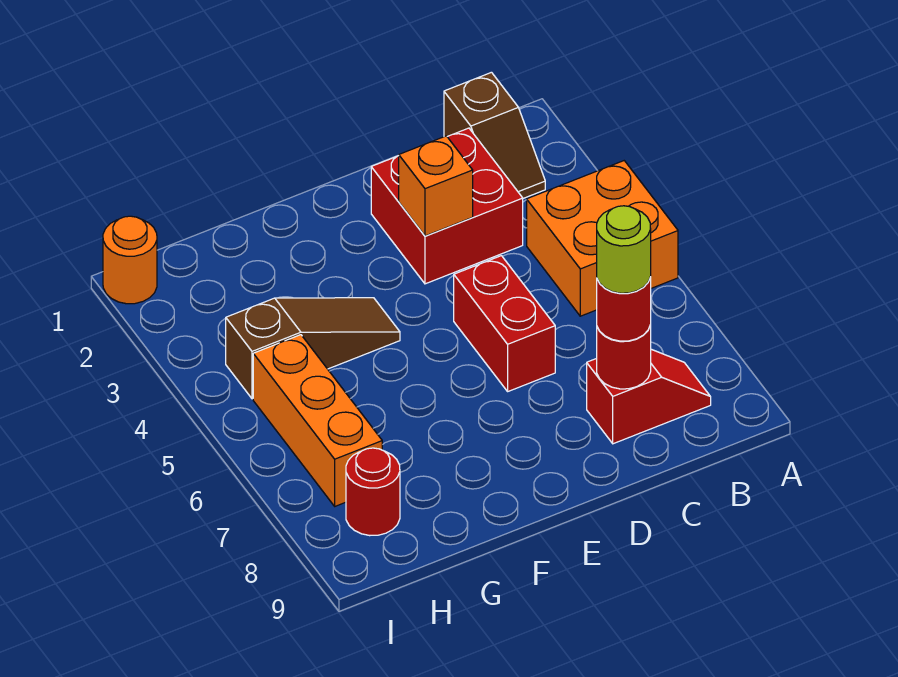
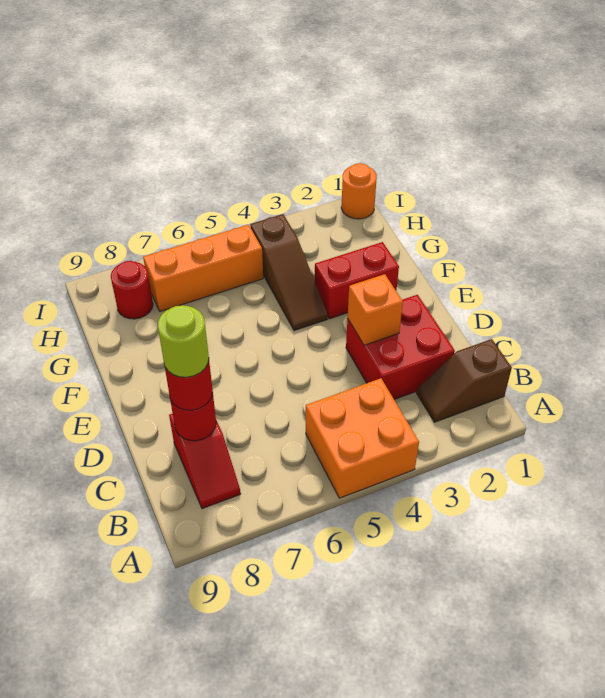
red brick D5:D6 level 1 -> red brick F2:F3 level 1

